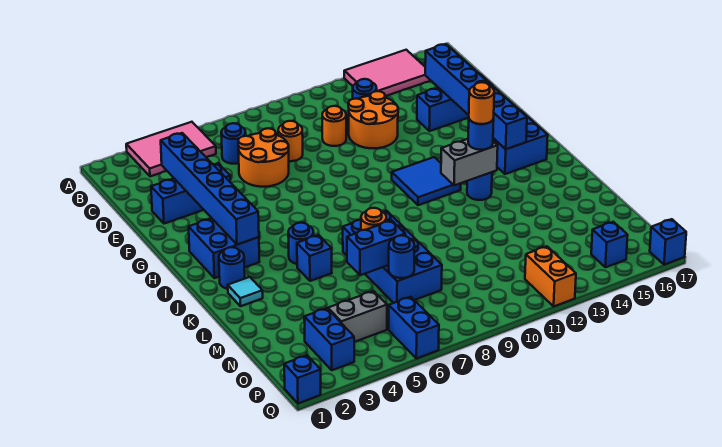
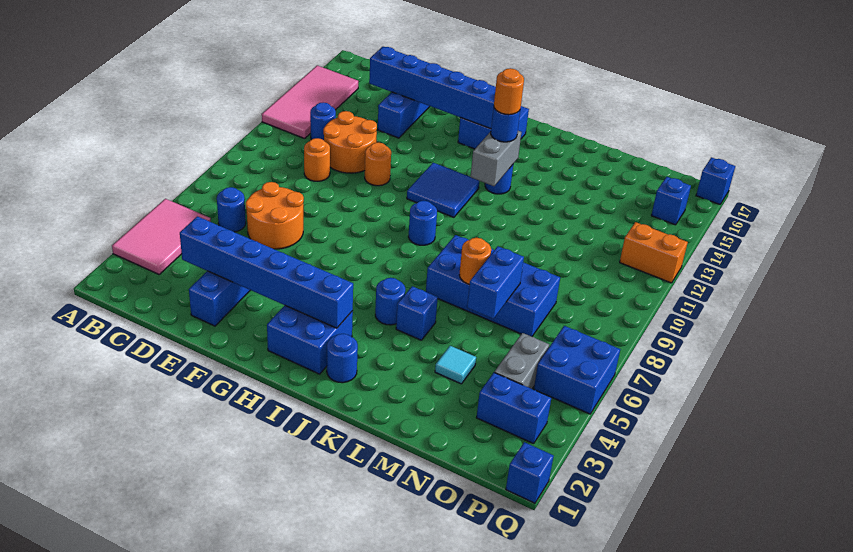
pink tile A13:B15 level 1 -> pink tile A12:B15 level 1
orange round brick D8 level 1 -> orange round brick F11 level 1
cyan tile K2 level 1 -> cyan tile M4 level 1
blue round brick N7 level 2 -> blue round brick I9 level 1
blue brick P6:Q6 level 1 -> blue brick P5:Q6 level 1

